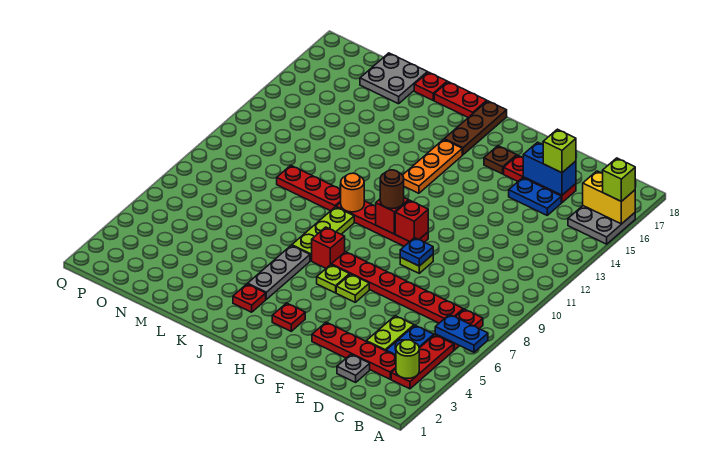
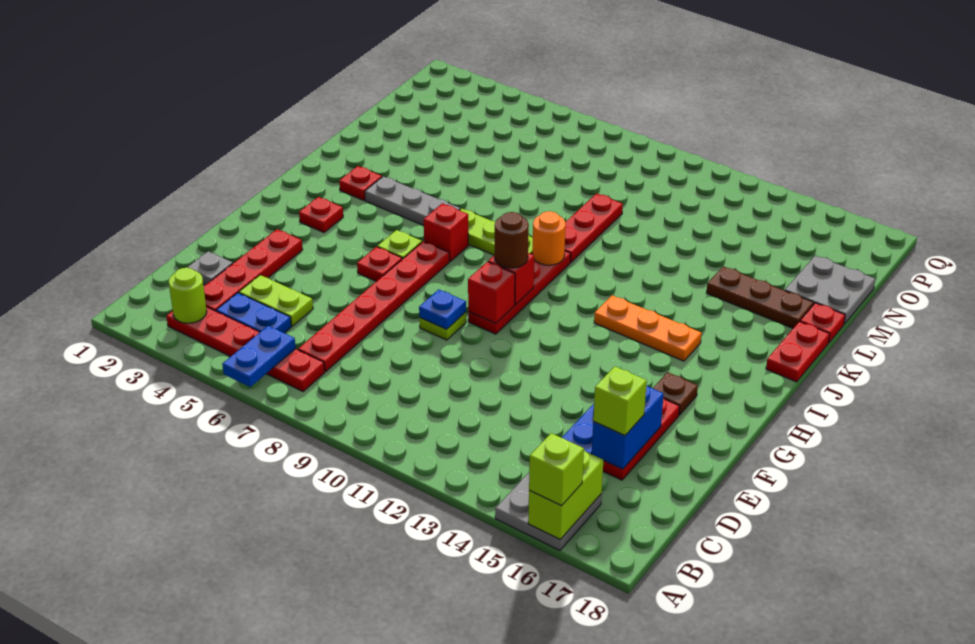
yellow brick A16:B16 level 2 -> lime brick A16:B16 level 2
lime plate G6 level 1 -> red plate G6 level 1
brown plate I16:I18 level 1 -> brown plate L15:L17 level 1

